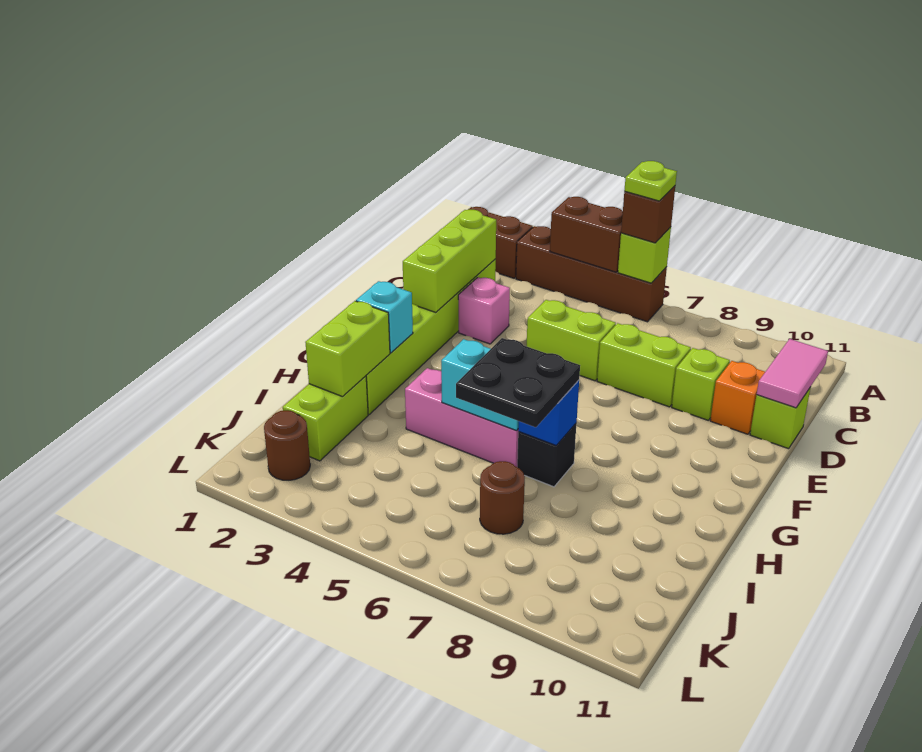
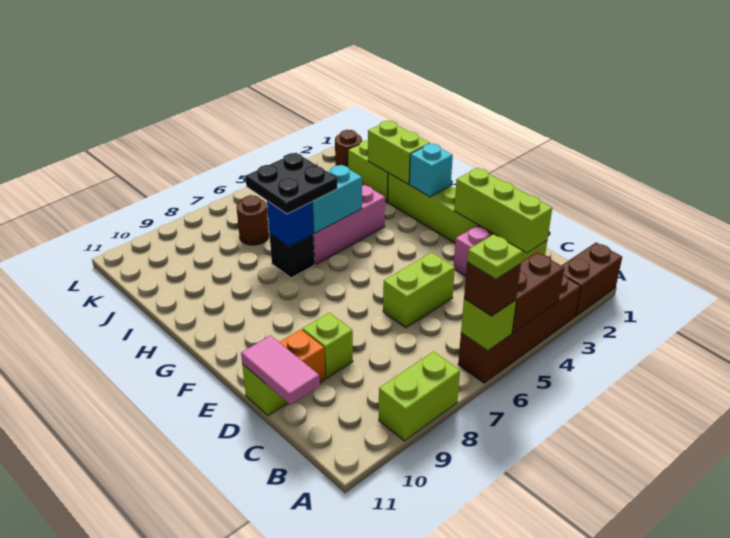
lime brick D7:D8 level 1 -> lime brick A8:A9 level 1

